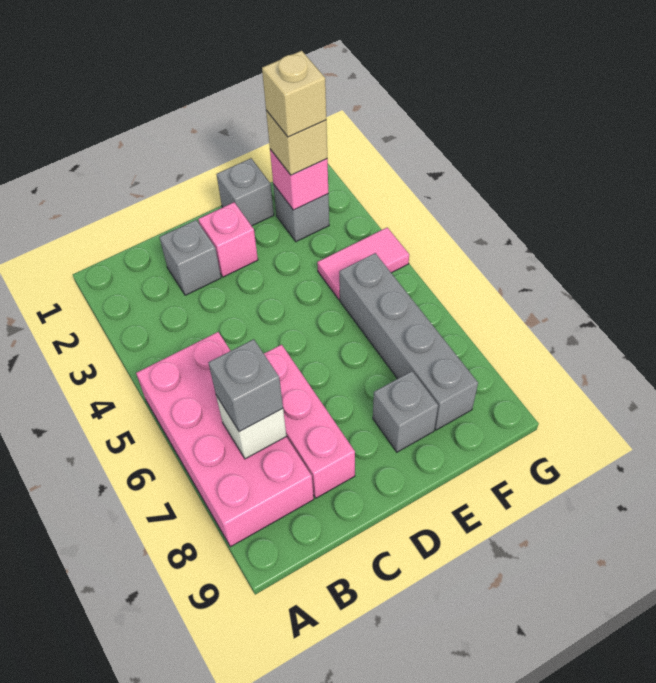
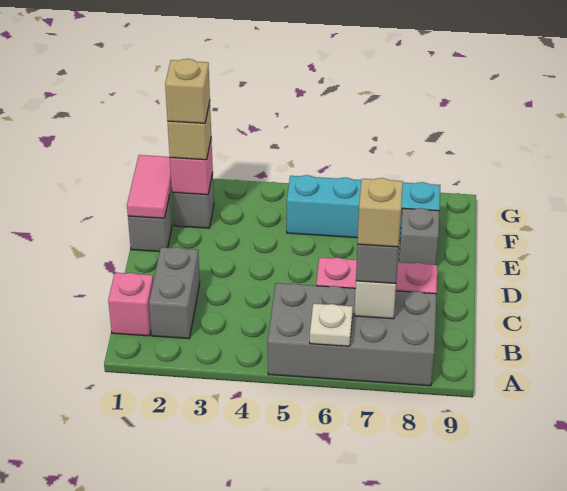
pink brick A5:B8 level 1 -> grey brick A5:B8 level 1
none -> white plate A6 level 2
none -> tan brick B7 level 4
grey brick C2 level 1 -> grey brick B2:C2 level 1
pink brick D2 level 1 -> pink brick B1 level 1
pink tile F4:G4 level 1 -> pink tile E1:F1 level 2
grey brick F5:F8 level 1 -> cyan brick F5:F8 level 1

